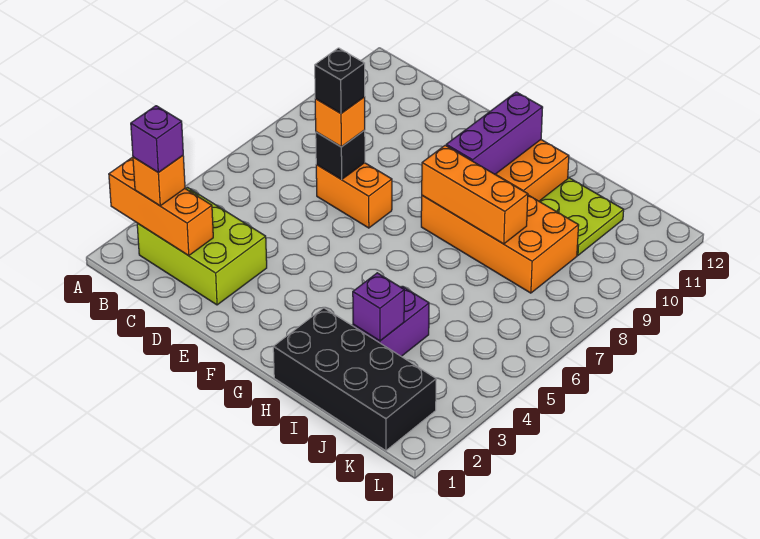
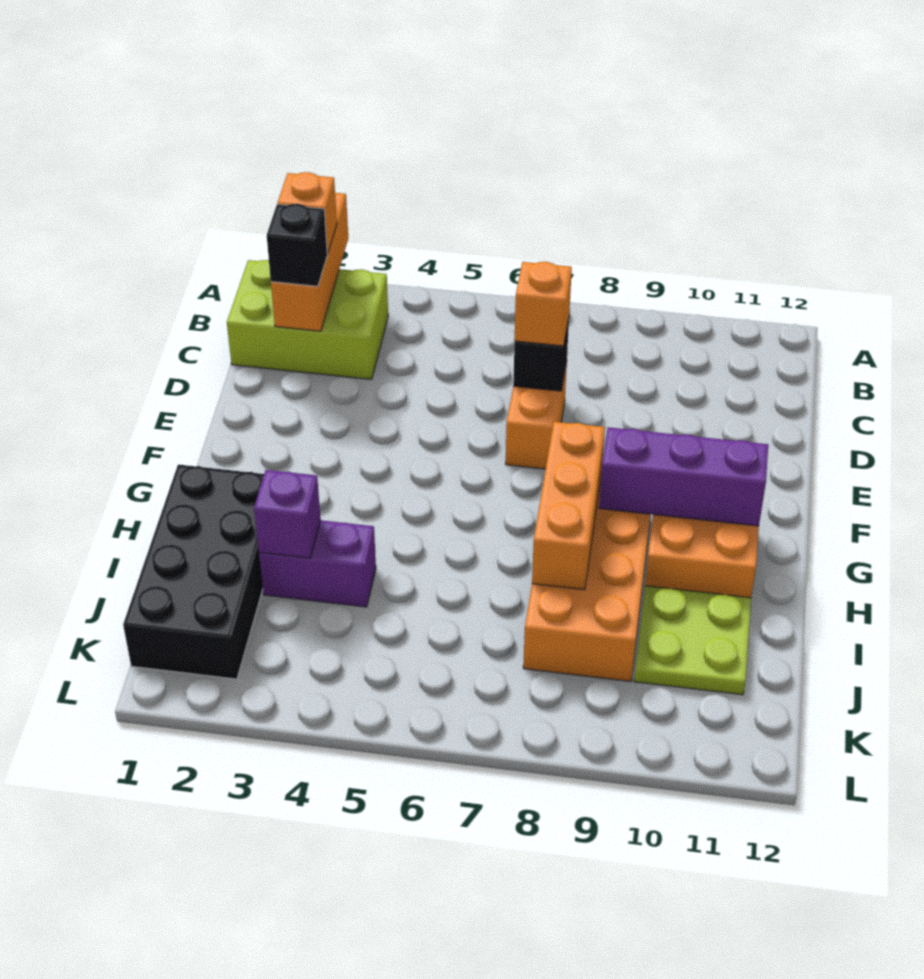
lime brick B2:D3 level 1 -> lime brick B1:C3 level 1
purple brick B2 level 4 -> none
black brick D7 level 4 -> black brick C2 level 3

